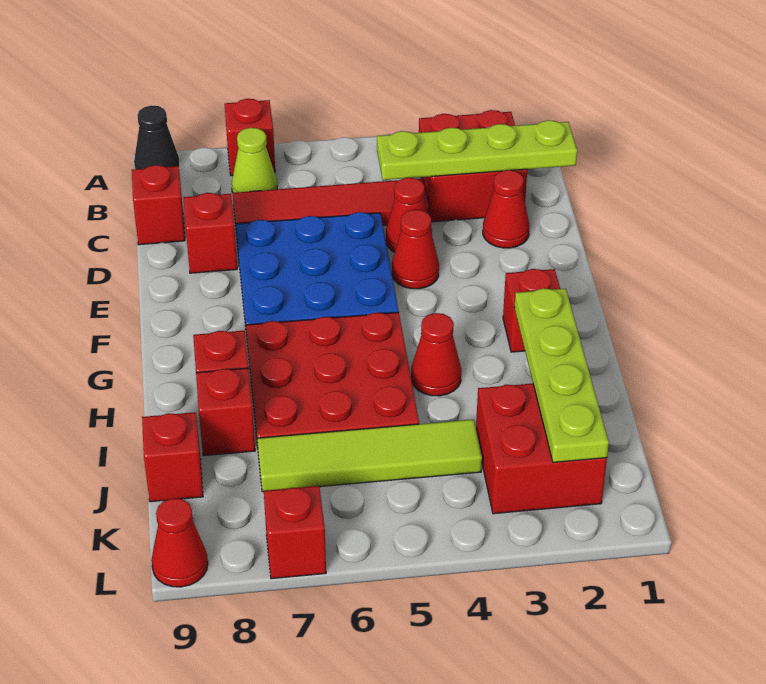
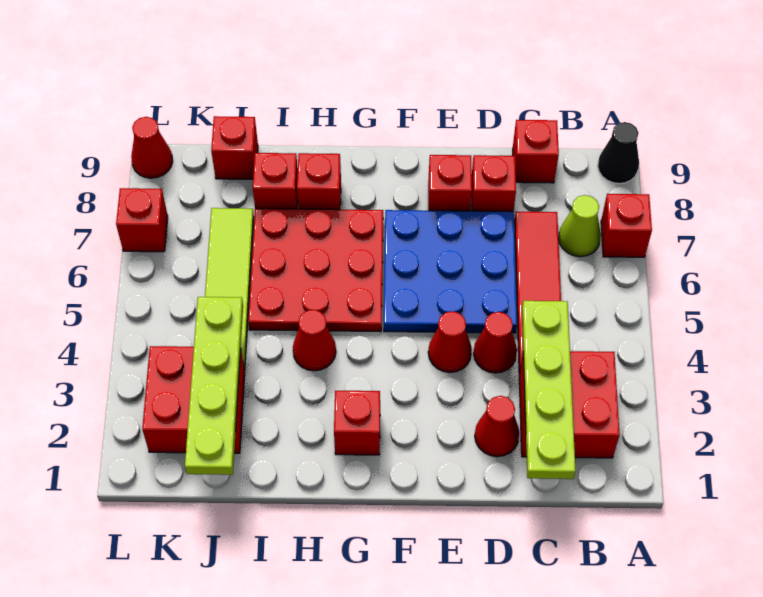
none -> red brick E8 level 1
lime plate H2:K2 level 2 -> lime plate J1:J4 level 2

